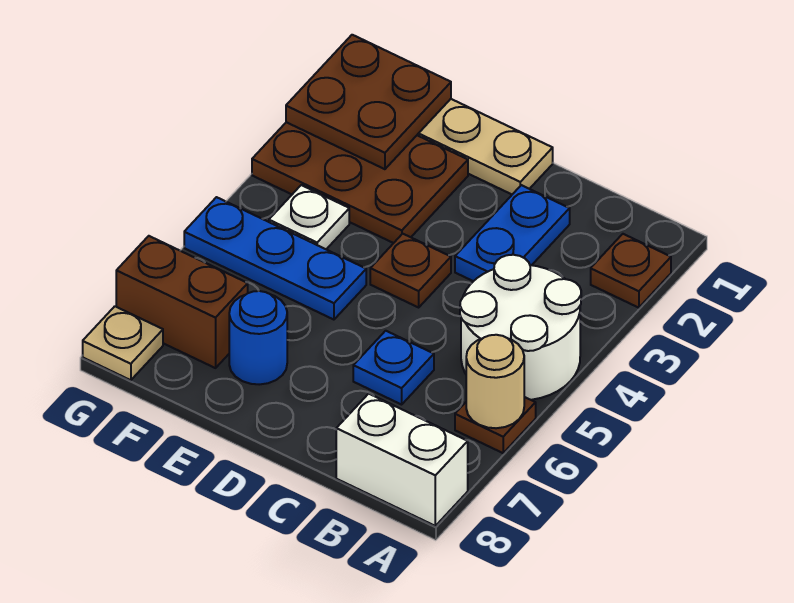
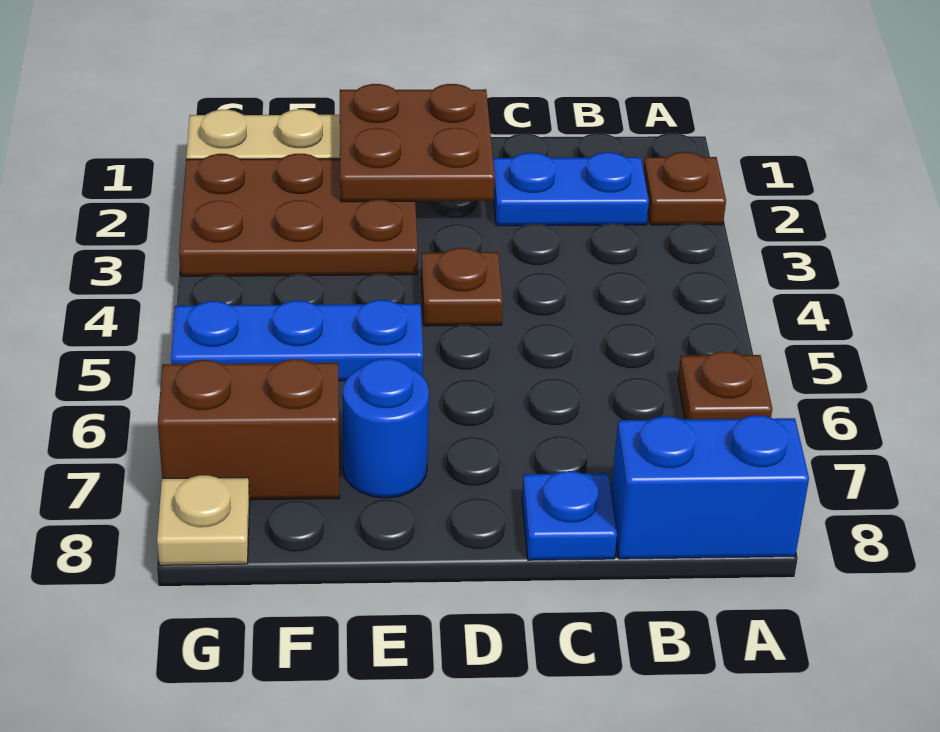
white round brick A4:B5 level 1 -> none
tan round brick A6 level 2 -> none
white brick A8:B8 level 1 -> blue brick A8:B8 level 1
blue plate C2:C3 level 1 -> blue plate B2:C2 level 1
blue plate C6 level 1 -> blue plate C8 level 1
brown plate F1:G2 level 2 -> brown plate D1:E2 level 2
white plate F4 level 1 -> none

